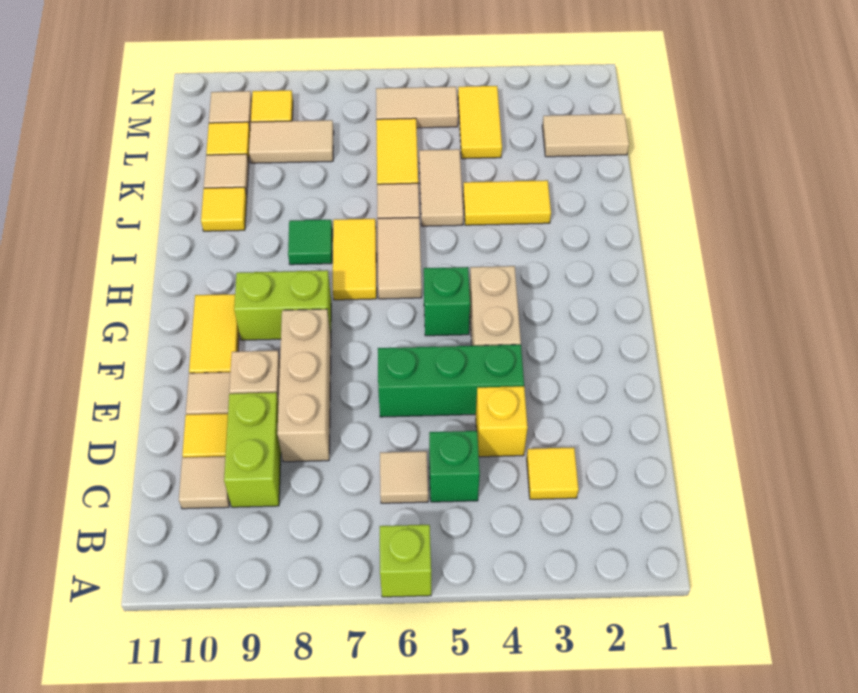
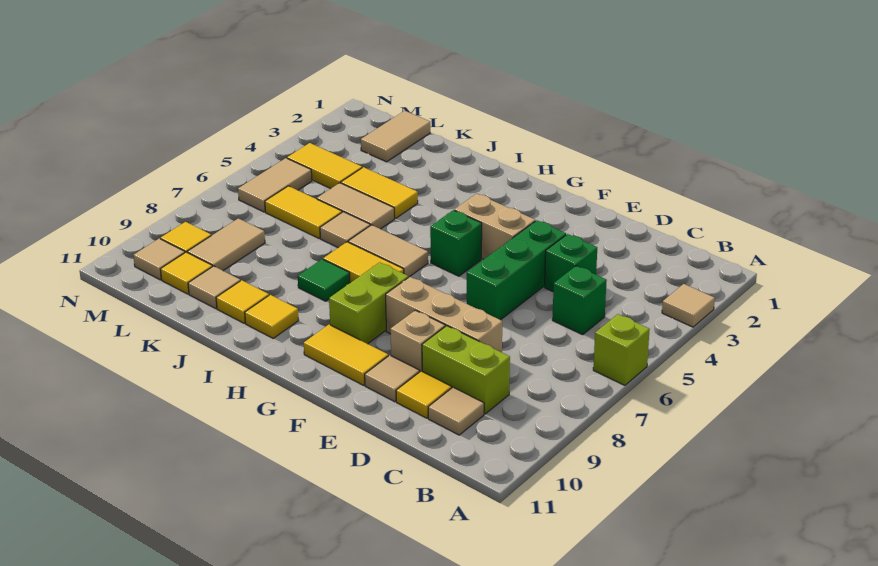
yellow tile C3 level 1 -> yellow tile I10 level 1
tan tile C6 level 1 -> tan tile A3 level 1
yellow brick D4 level 1 -> green brick D4 level 1
yellow tile J3:J4 level 1 -> yellow tile J4:K4 level 1

